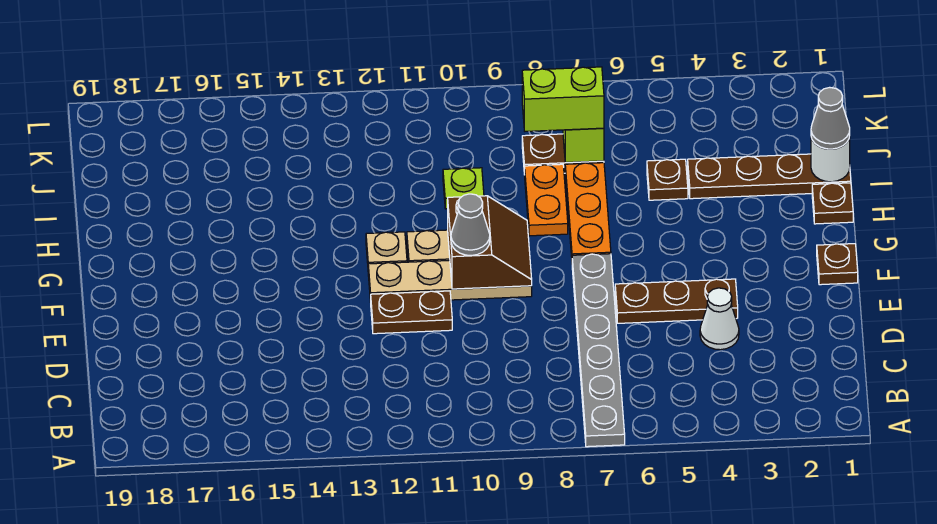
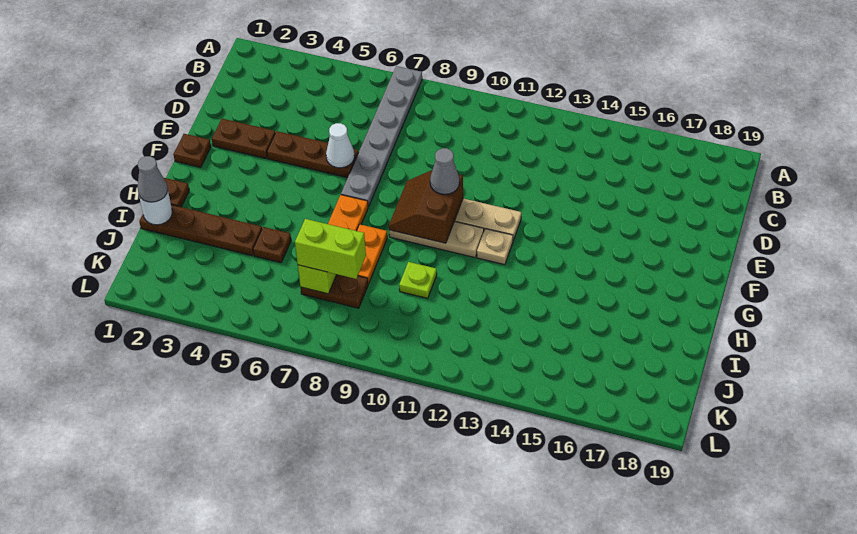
white cone D4 level 1 -> white cone E6 level 2
brown plate E11:E12 level 1 -> brown plate E2:E3 level 1

